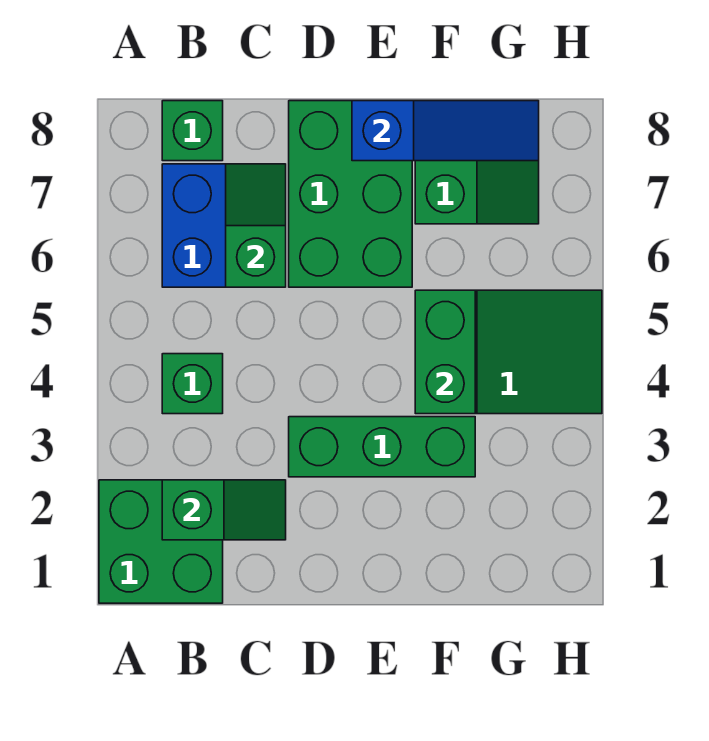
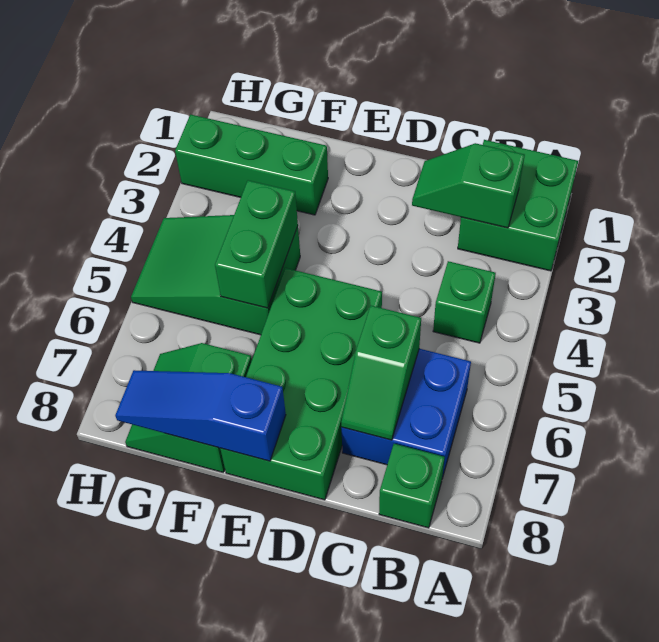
green brick D3:F3 level 1 -> green brick F2:H2 level 1
green brick D6:E8 level 1 -> green brick D5:E8 level 1

